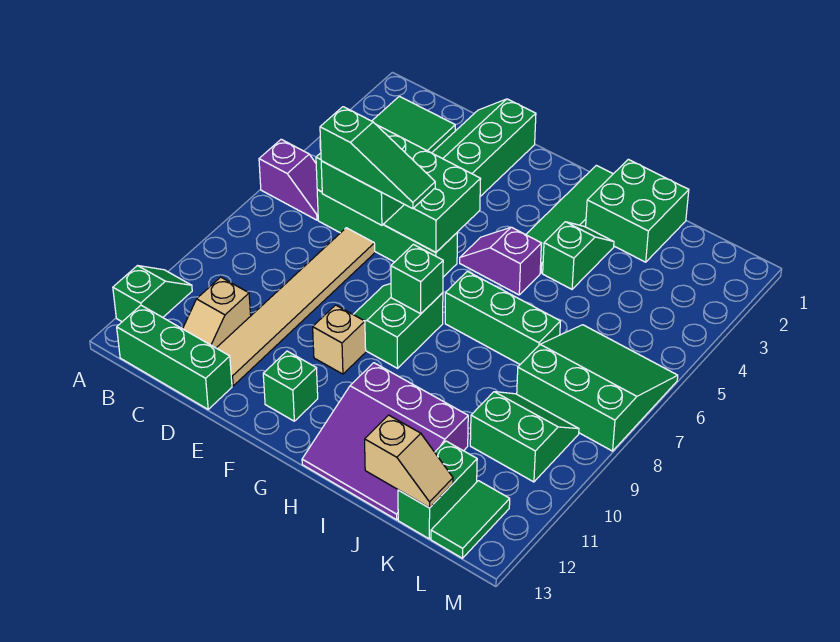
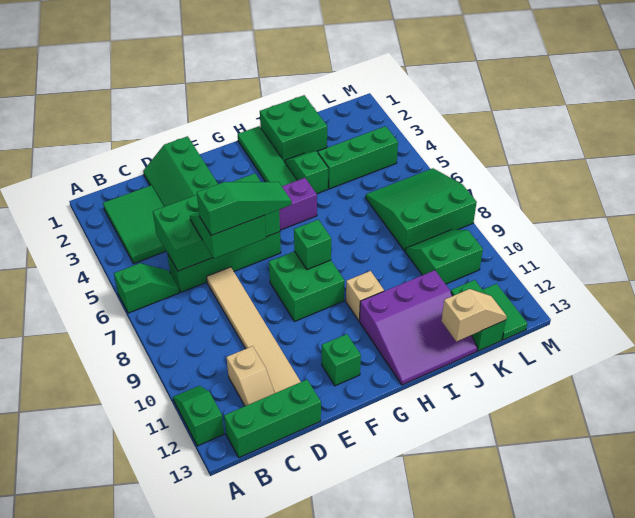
purple slope A6:B6 level 1 top A -> green slope A6:B6 level 1 top A
green slope F8:G9 level 1 top G -> green brick F8:G9 level 1
tan brick F10 level 1 -> tan brick H10 level 1
green brick H7:J7 level 1 -> green brick J4:L4 level 1

